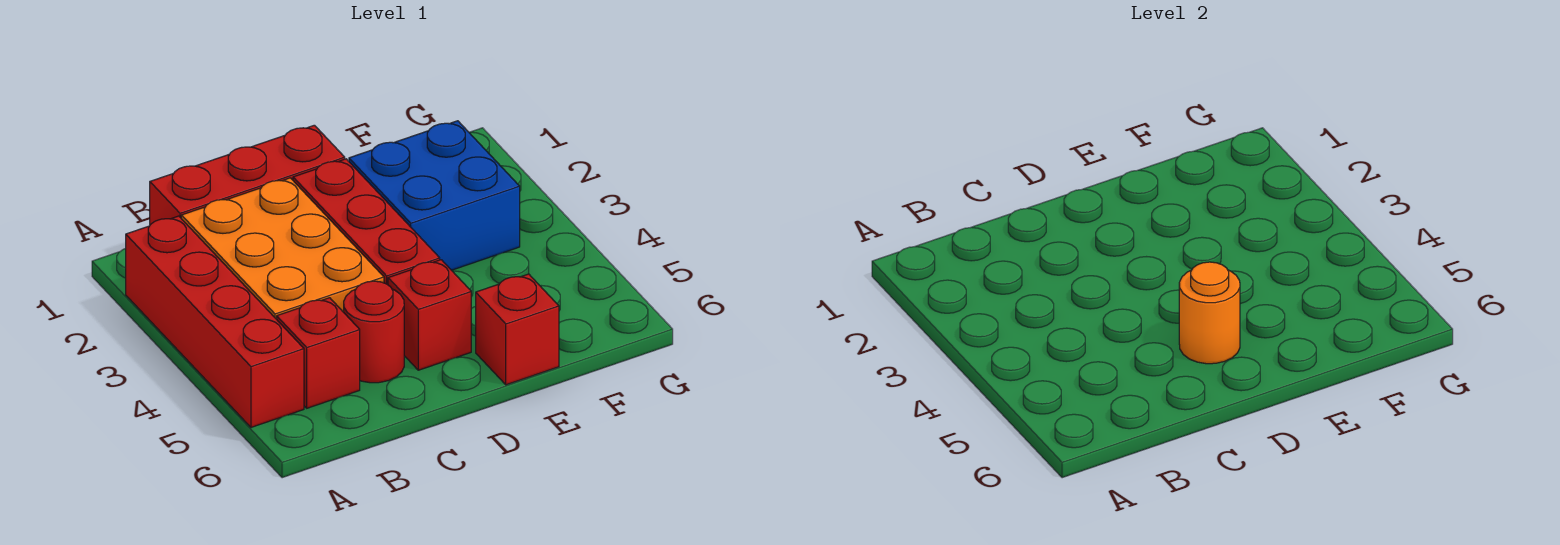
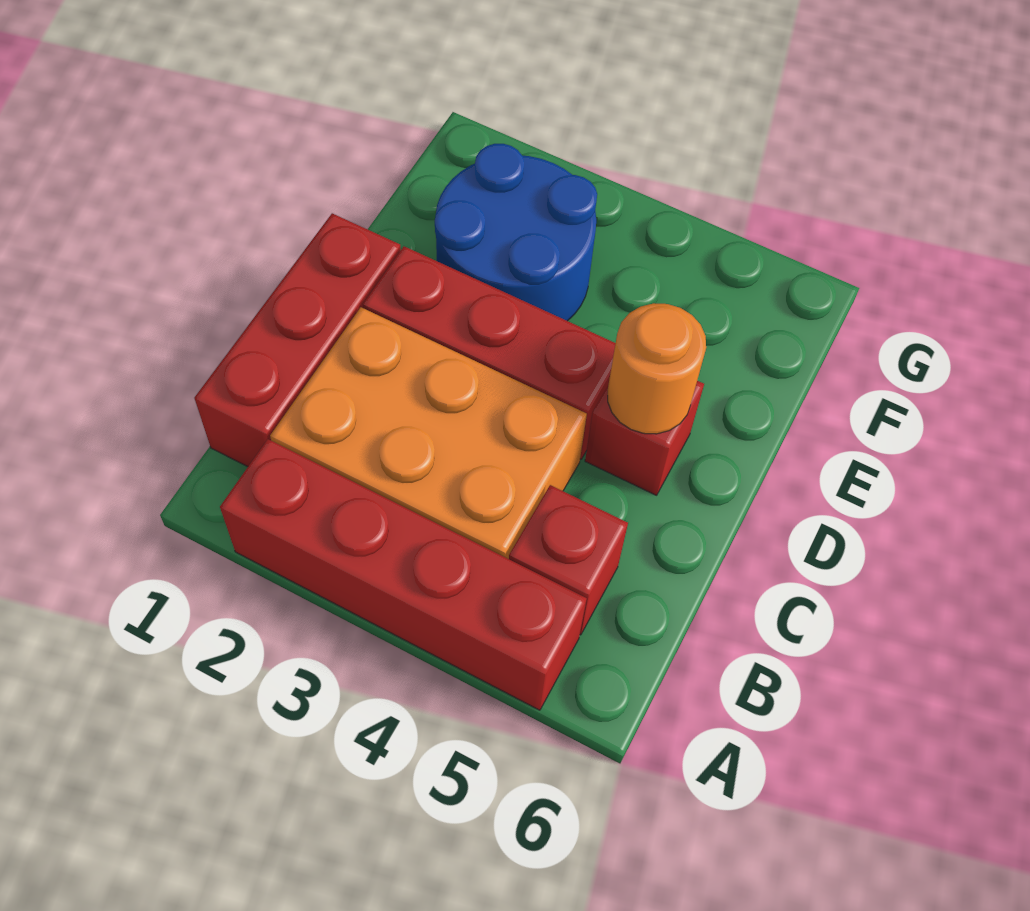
red round brick C5 level 1 -> none
blue brick E2:F3 level 1 -> blue round brick E2:F3 level 1
red brick E6 level 1 -> none

